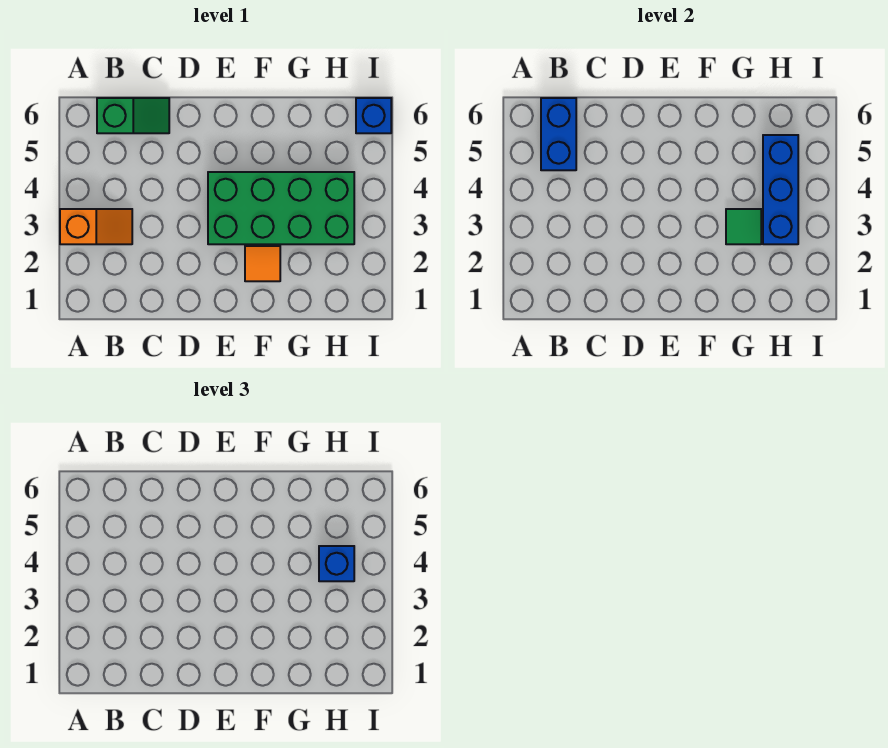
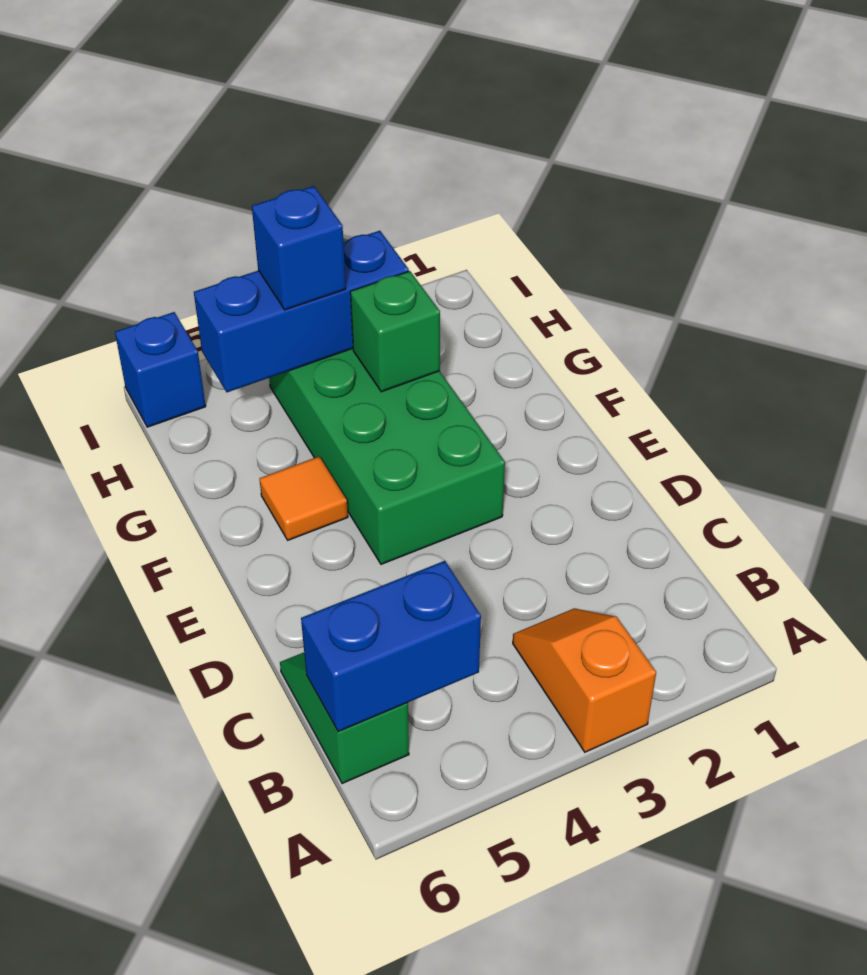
orange tile F2 level 1 -> orange tile F5 level 1
green tile G3 level 2 -> green brick G3 level 2

